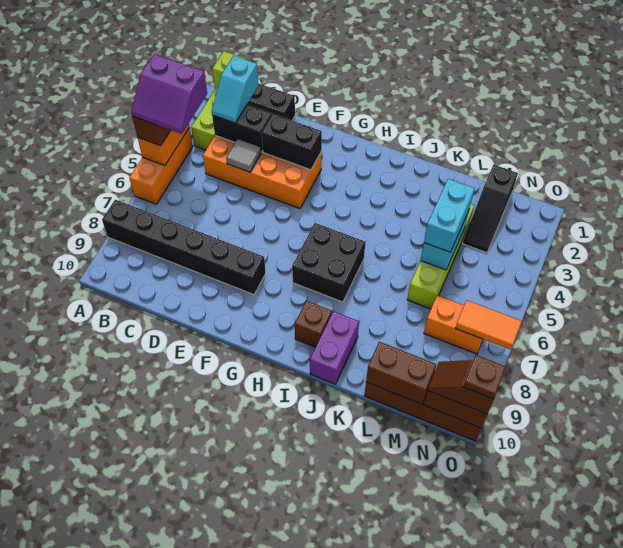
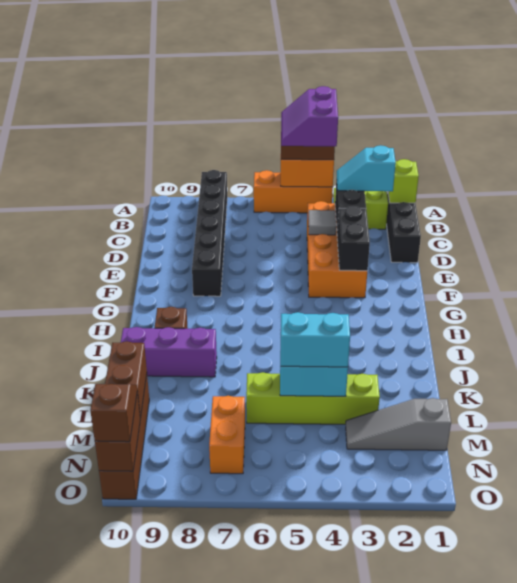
black brick H6:I7 level 1 -> none
purple brick J9:J10 level 1 -> purple brick J8:J10 level 1
black slope M1:M3 level 1 top 1 -> grey slope M1:M3 level 1 top 1
orange tile N7:O7 level 2 -> none
brown plate O10 level 4 -> none

